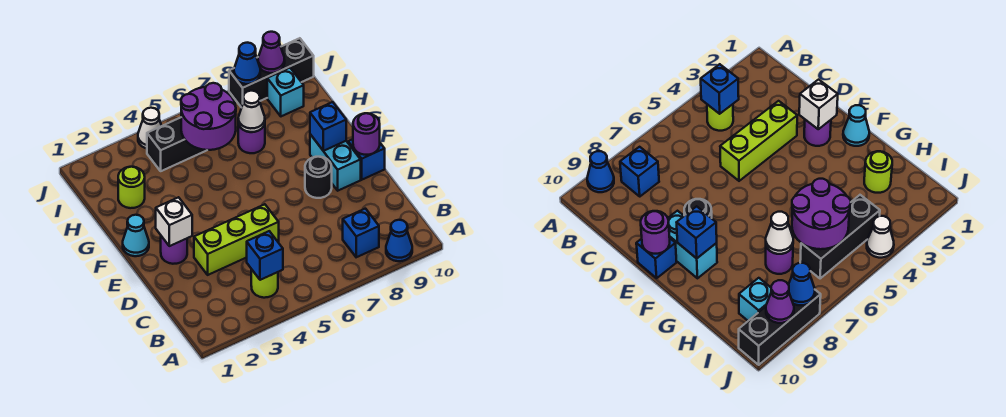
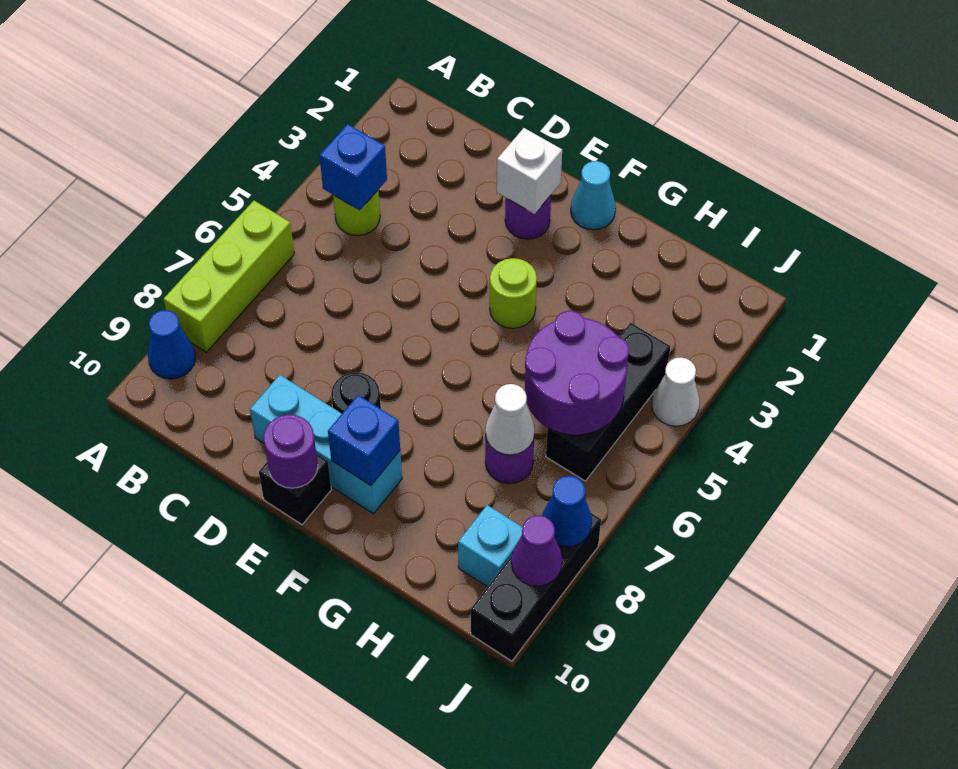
blue brick B8 level 1 -> none
lime brick D3:D5 level 1 -> lime brick A6:A8 level 1
cyan brick E9:F9 level 1 -> cyan brick D9:F9 level 1
blue brick E10 level 1 -> black brick E10 level 1
lime round brick H2 level 1 -> lime round brick F4 level 1

